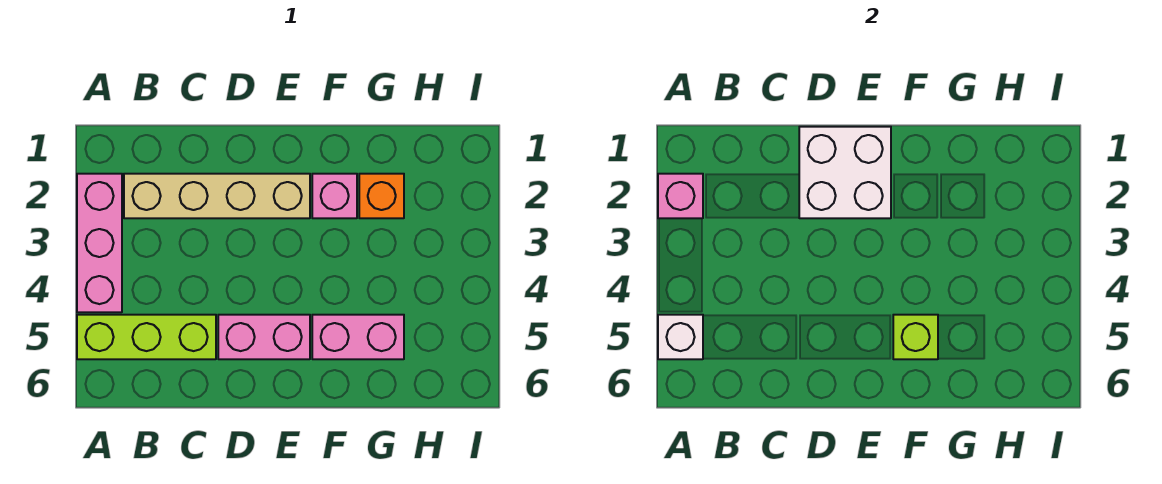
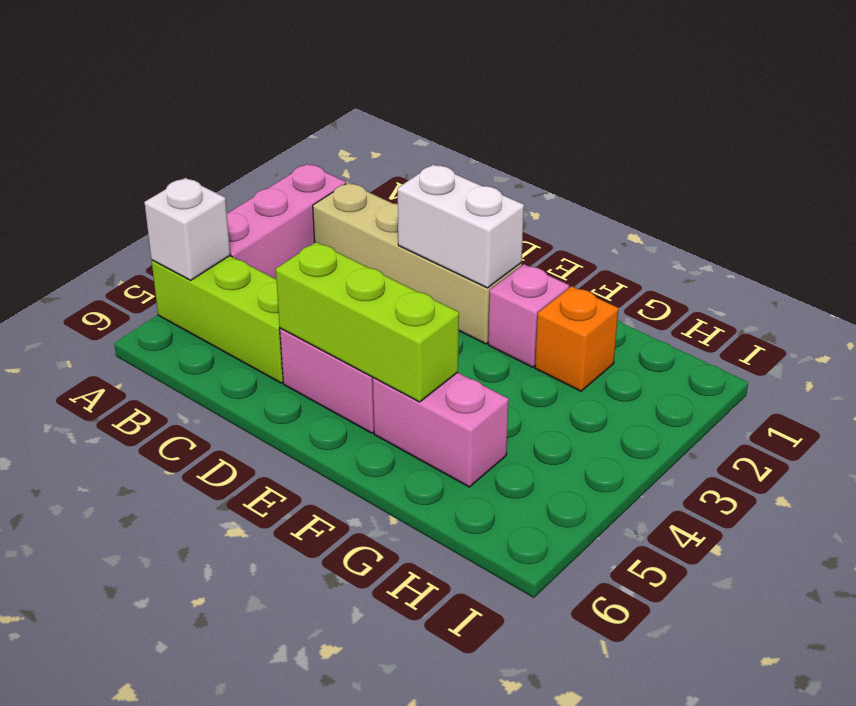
pink brick A2 level 2 -> none
white brick D1:E2 level 2 -> white brick D2:E2 level 2
lime brick F5 level 2 -> lime brick D5:F5 level 2

